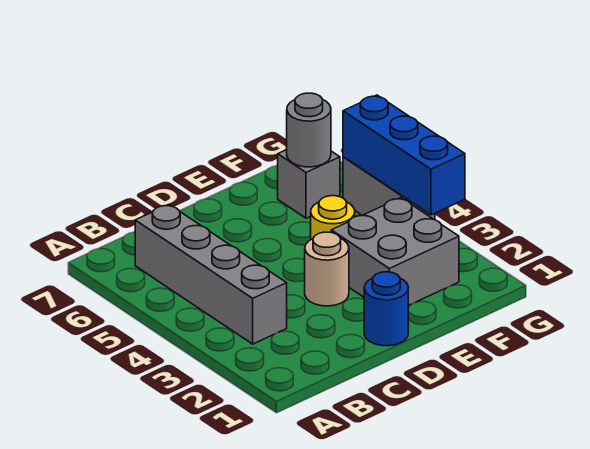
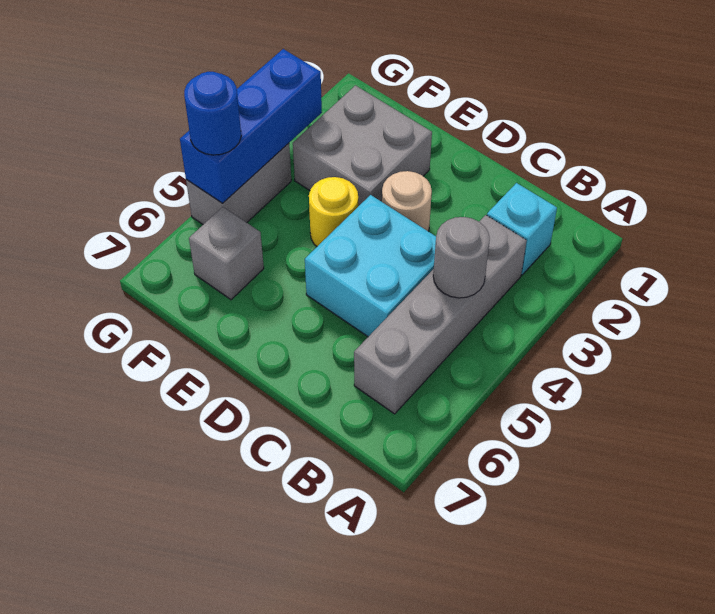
none -> cyan brick B2 level 1
none -> cyan brick C4:D5 level 1
blue round brick D1 level 1 -> blue round brick G5 level 3
grey round brick F6 level 2 -> grey round brick B4 level 2

